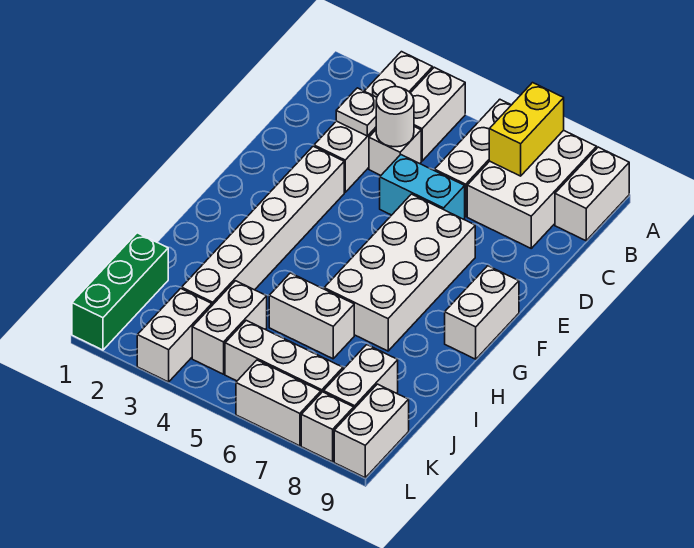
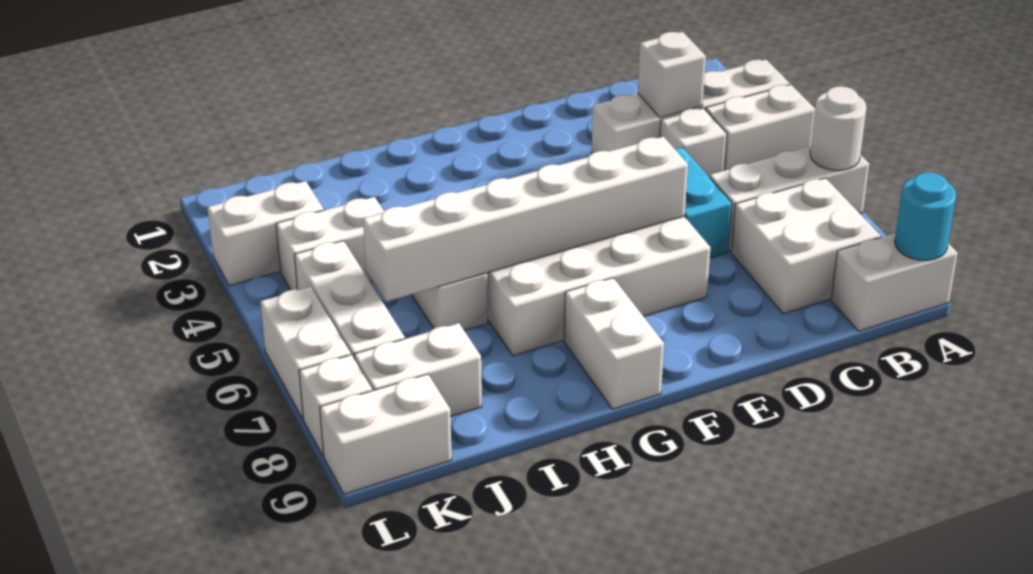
white brick A7:C8 level 1 -> white brick B7:C8 level 1
yellow brick A7:B7 level 2 -> none
none -> cyan round brick A9 level 2
white plate C3 level 2 -> white brick C3 level 2
white round brick C4 level 2 -> white round brick A6 level 2
white brick E3:J3 level 1 -> white brick E6:J6 level 2
white brick F9:G9 level 1 -> white brick G8:G9 level 1
green brick J1:L1 level 1 -> none

